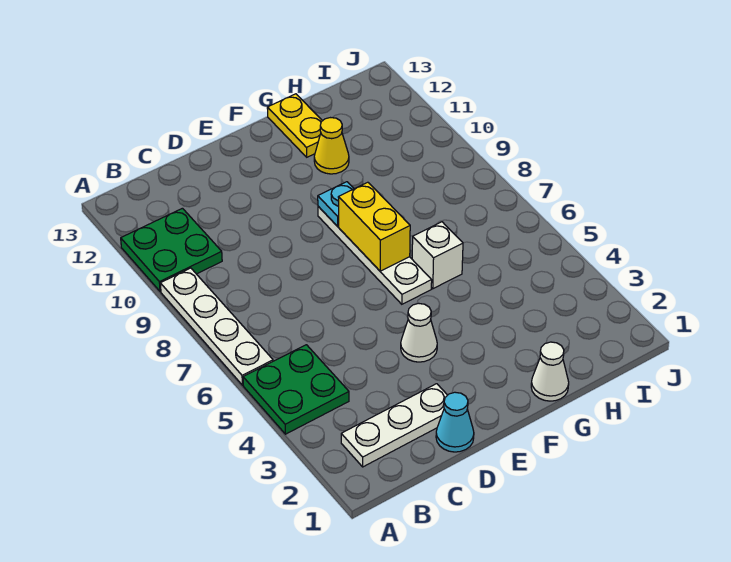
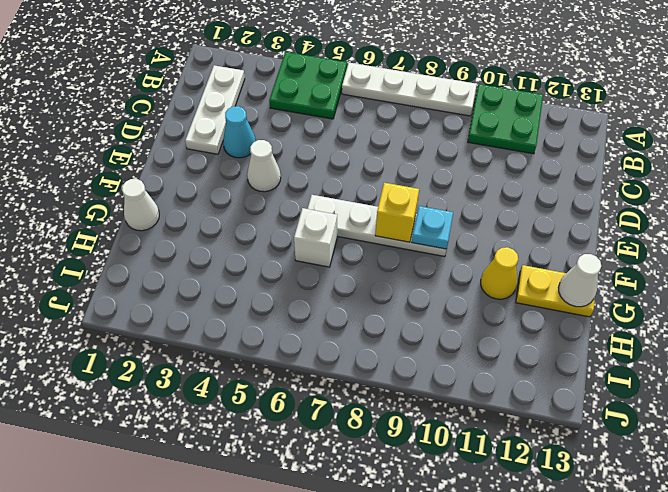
cyan cone D1 level 1 -> cyan cone D3 level 1
yellow brick F7:F8 level 2 -> yellow brick F8 level 2
none -> white cone G13 level 2

